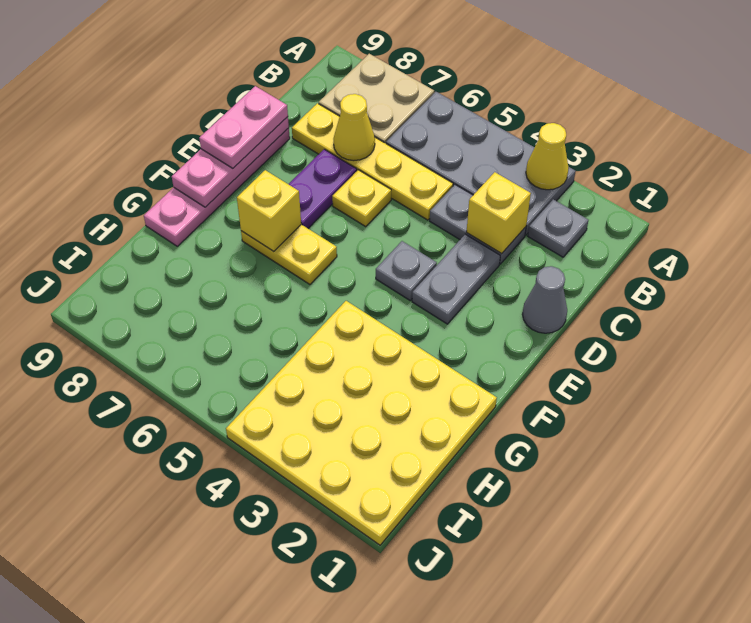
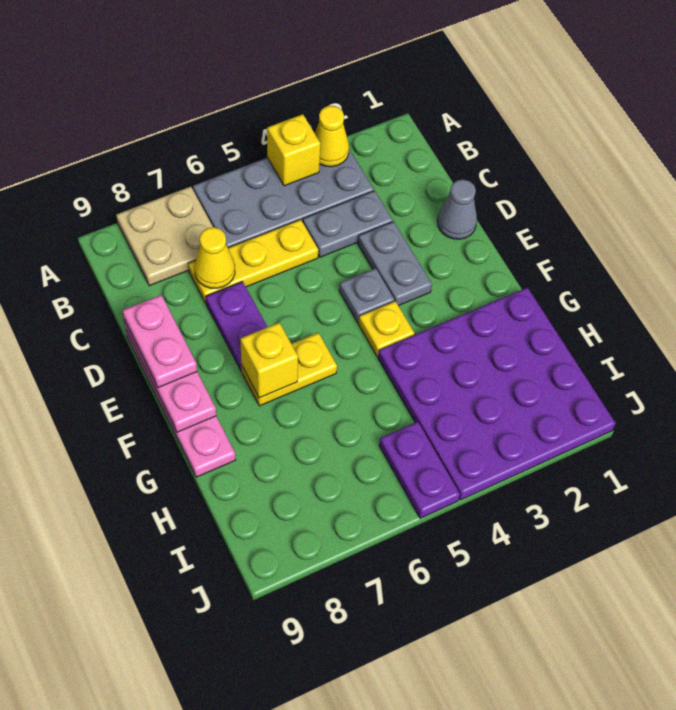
grey plate B2 level 1 -> none
yellow brick C3 level 2 -> yellow brick A4 level 2
yellow plate C5:C8 level 1 -> yellow plate C5:C7 level 1
yellow plate D6 level 1 -> yellow plate F4 level 1
yellow plate G1:J4 level 1 -> purple plate G1:J4 level 1
none -> purple plate I5:J5 level 1

